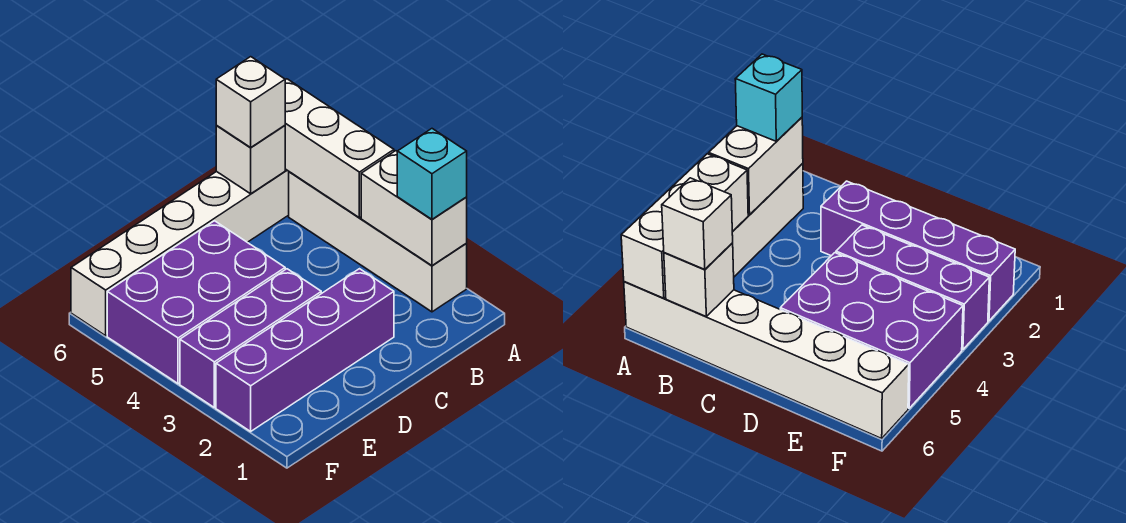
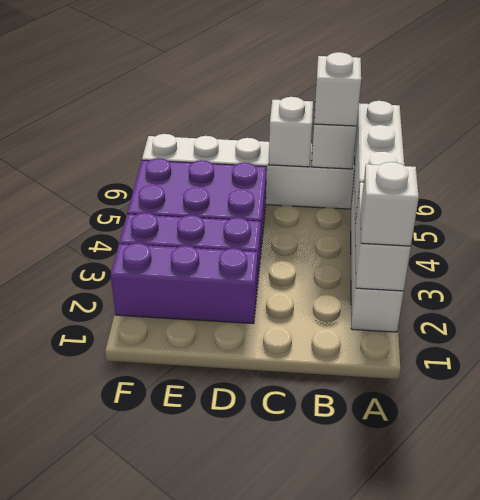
cyan brick A2 level 3 -> white brick A2 level 3
purple brick C2:F2 level 1 -> purple brick D2:F2 level 1
none -> white brick C6 level 2

